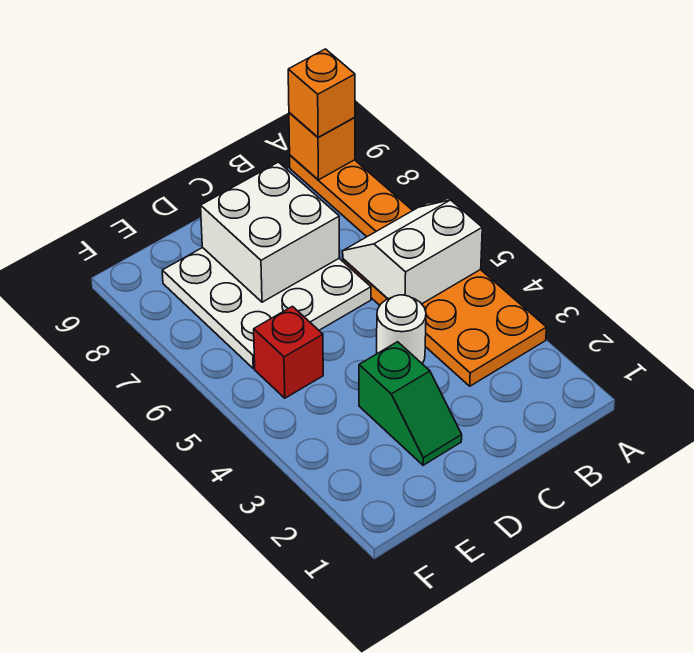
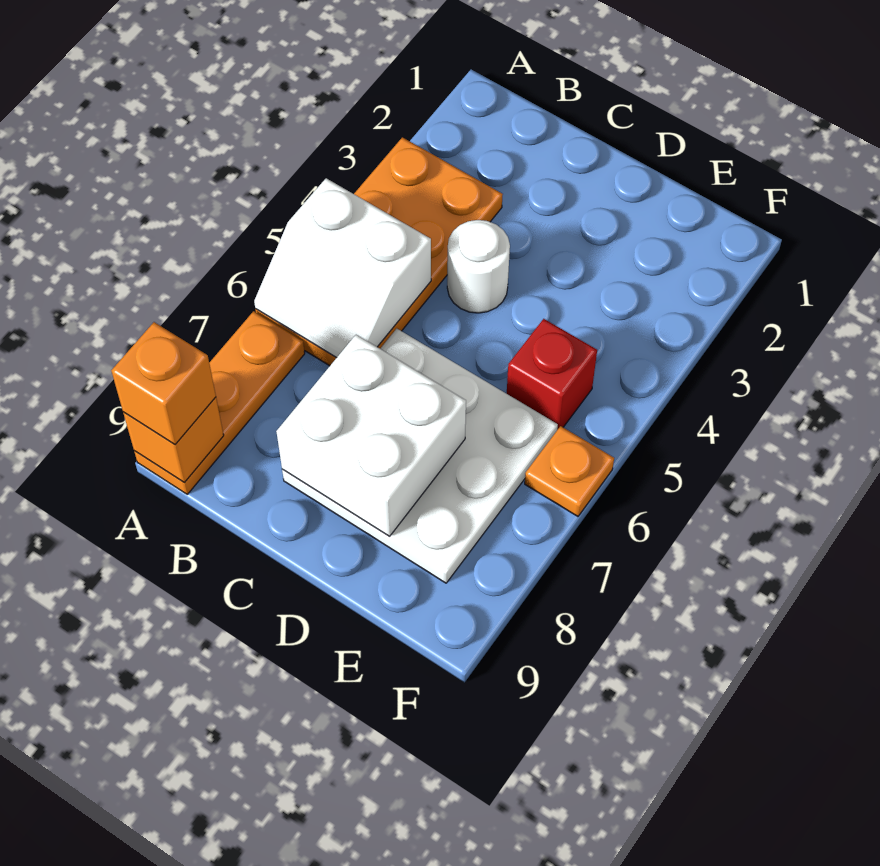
green slope D2:D3 level 1 top 3 -> none
none -> orange plate F6 level 1

